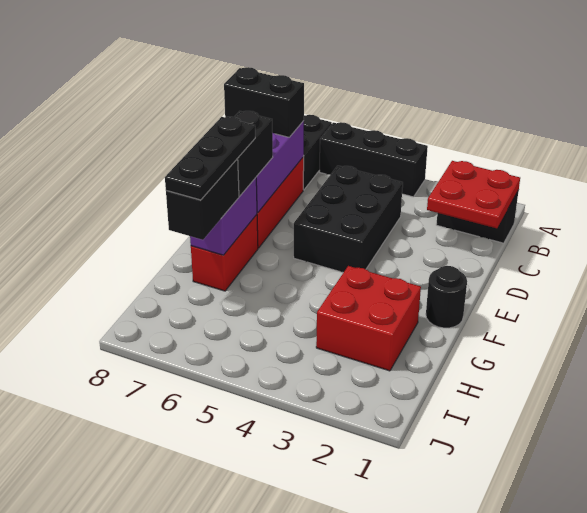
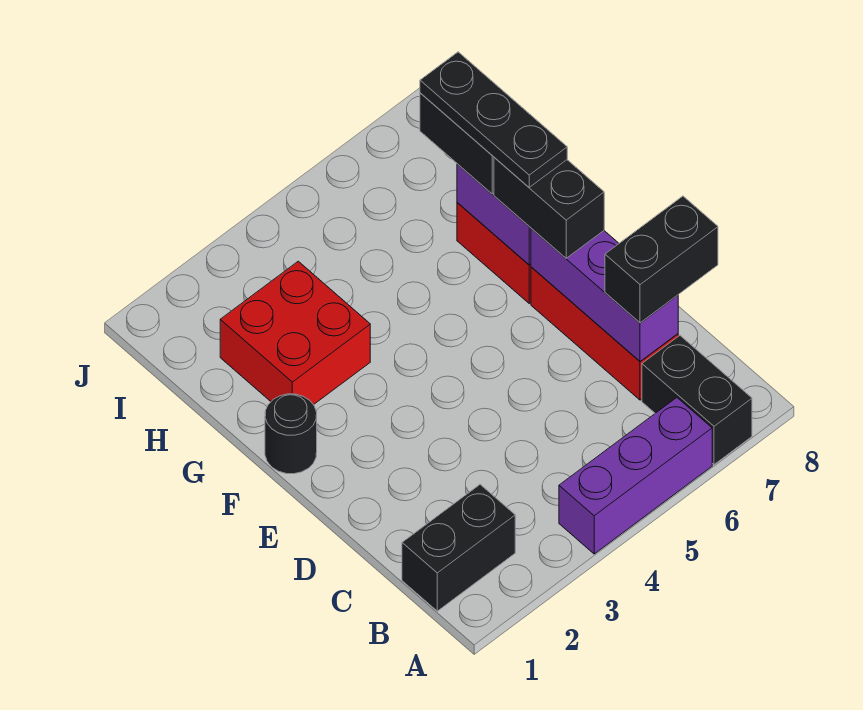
black brick A4:A6 level 1 -> purple brick A4:A6 level 1
red plate B1:C2 level 2 -> none
black brick C4:E5 level 1 -> none

